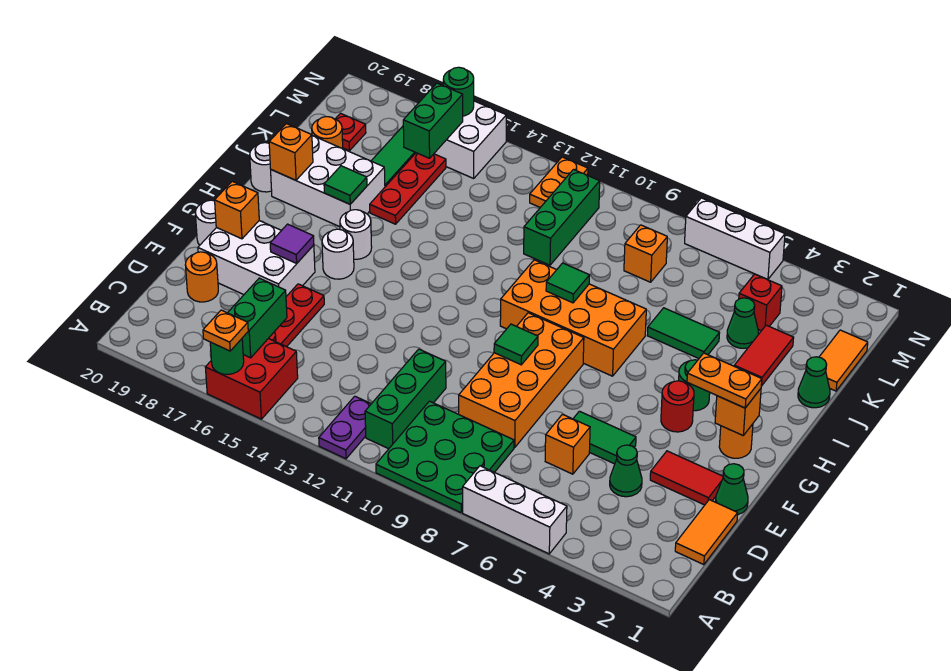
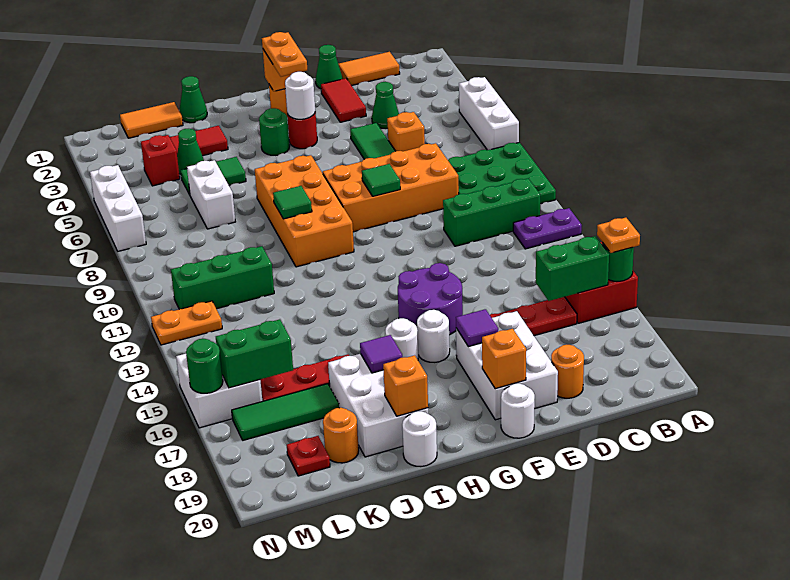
none -> purple round brick F14:G15 level 1
none -> white round brick G4 level 2
green tile I17 level 2 -> purple tile I17 level 2
green tile J5:J6 level 1 -> green tile J5:K5 level 1
none -> white brick K6:K7 level 1
orange brick L8 level 1 -> none

